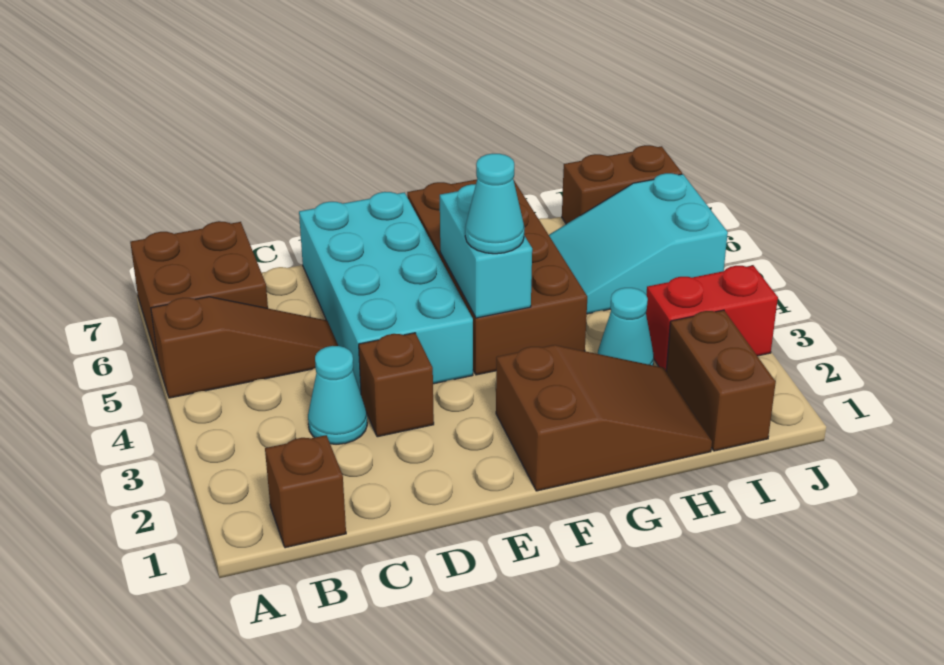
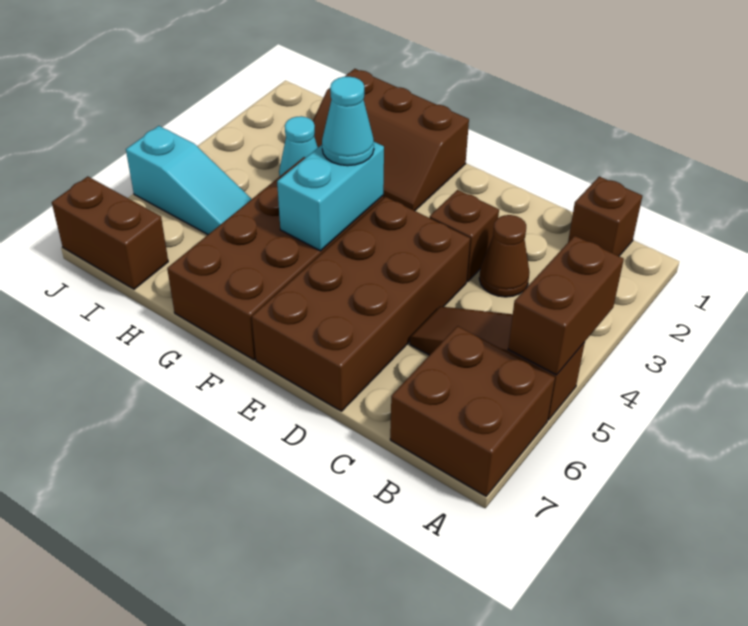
cyan cone C3 level 1 -> brown cone C3 level 1
cyan brick D4:E7 level 1 -> brown brick D4:E7 level 1
brown slope F1:H2 level 1 top F -> brown slope F1:H2 level 1 top 1
cyan slope H5:J6 level 1 top J -> cyan slope H5:J5 level 1 top J
brown brick I1:I2 level 1 -> brown brick A4:A5 level 2
red brick I3:J3 level 1 -> none

